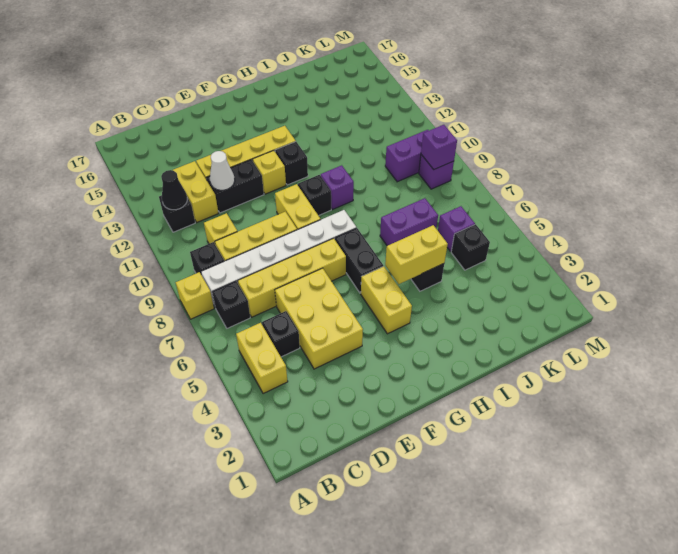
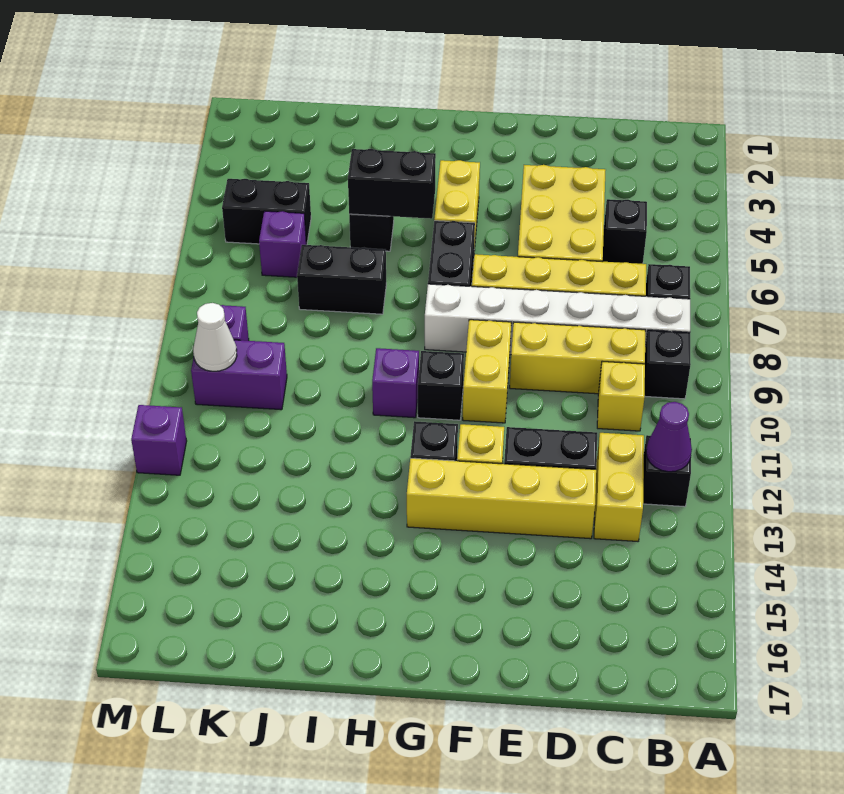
yellow brick A8 level 1 -> none
yellow brick B4:B5 level 1 -> none
black cone B12 level 2 -> purple cone B12 level 2
white cone D12 level 2 -> white cone L10 level 2
yellow brick H5:I5 level 2 -> black brick H5:I5 level 2
purple brick I7:J7 level 1 -> black brick I7:J7 level 1
black brick K5 level 1 -> black brick K5:L5 level 1
purple brick L9 level 2 -> purple brick M12 level 1

